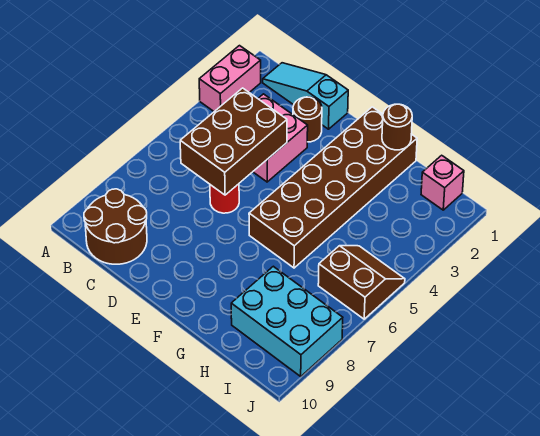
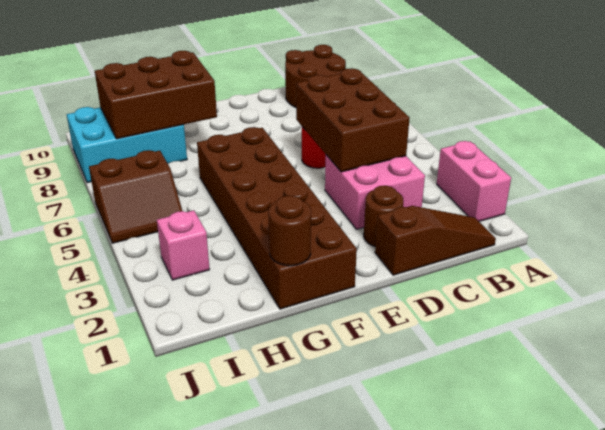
cyan slope B1:D1 level 1 top D -> brown slope B1:D1 level 1 top D
none -> brown brick G8:I9 level 2
pink brick I1 level 1 -> pink brick I3 level 1

